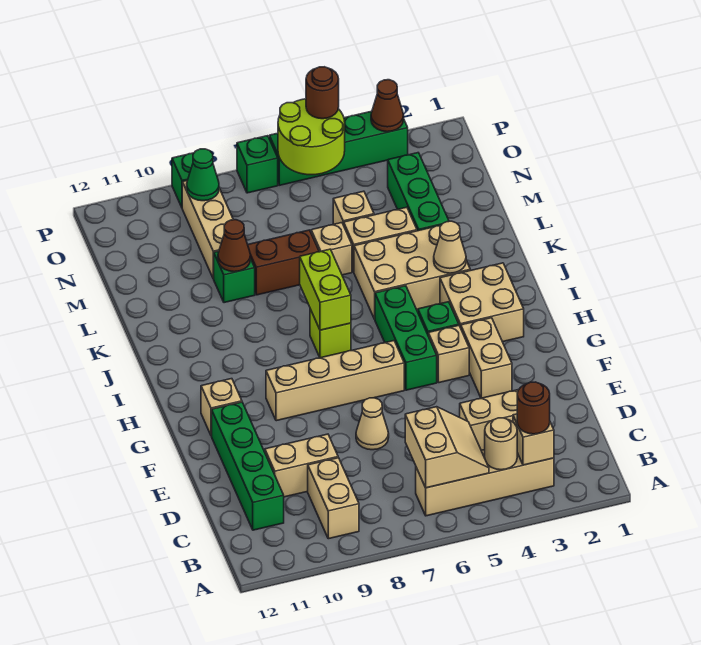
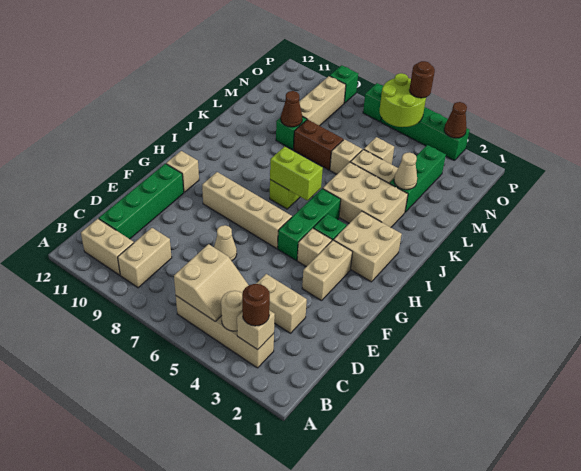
tan brick D9:D10 level 1 -> tan brick B10:B11 level 1
lime brick I7:J7 level 2 -> lime brick I6:I7 level 2
tan cone J3 level 2 -> tan cone L3 level 2
green cone O9 level 2 -> none

